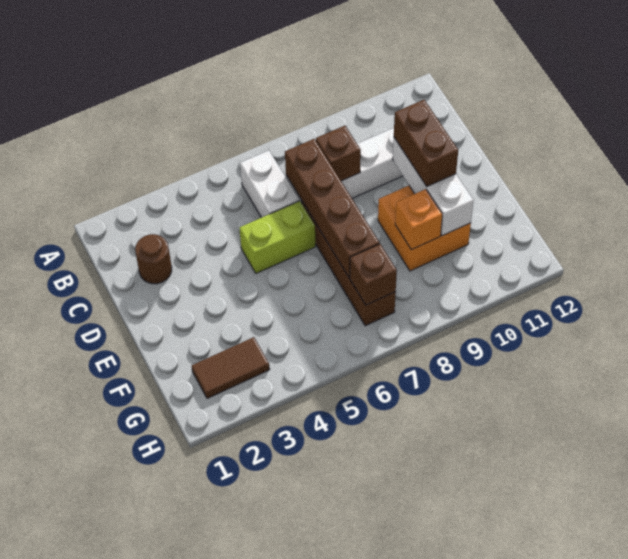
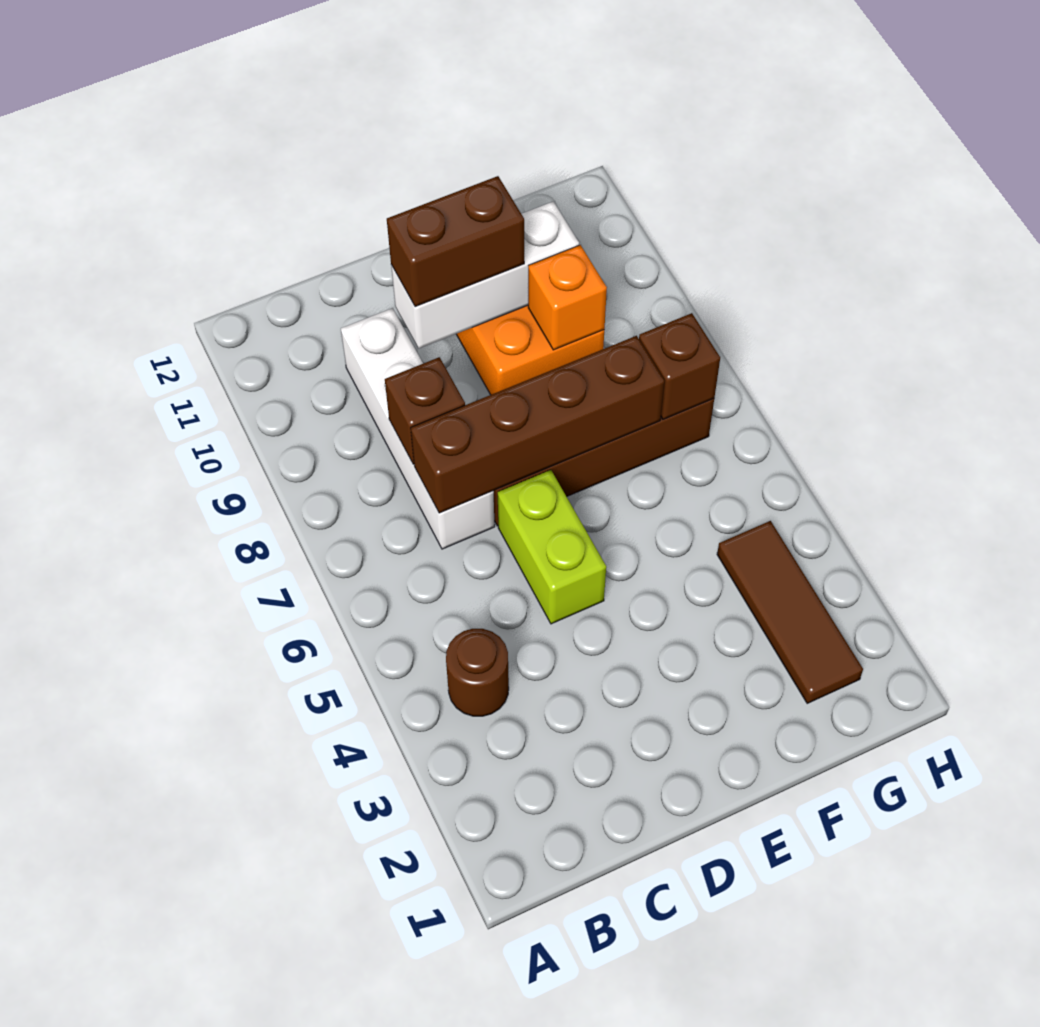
white brick B6:C6 level 1 -> none
brown round brick C2 level 1 -> brown round brick B4 level 1
brown tile G2:G3 level 1 -> brown tile G2:G4 level 1

